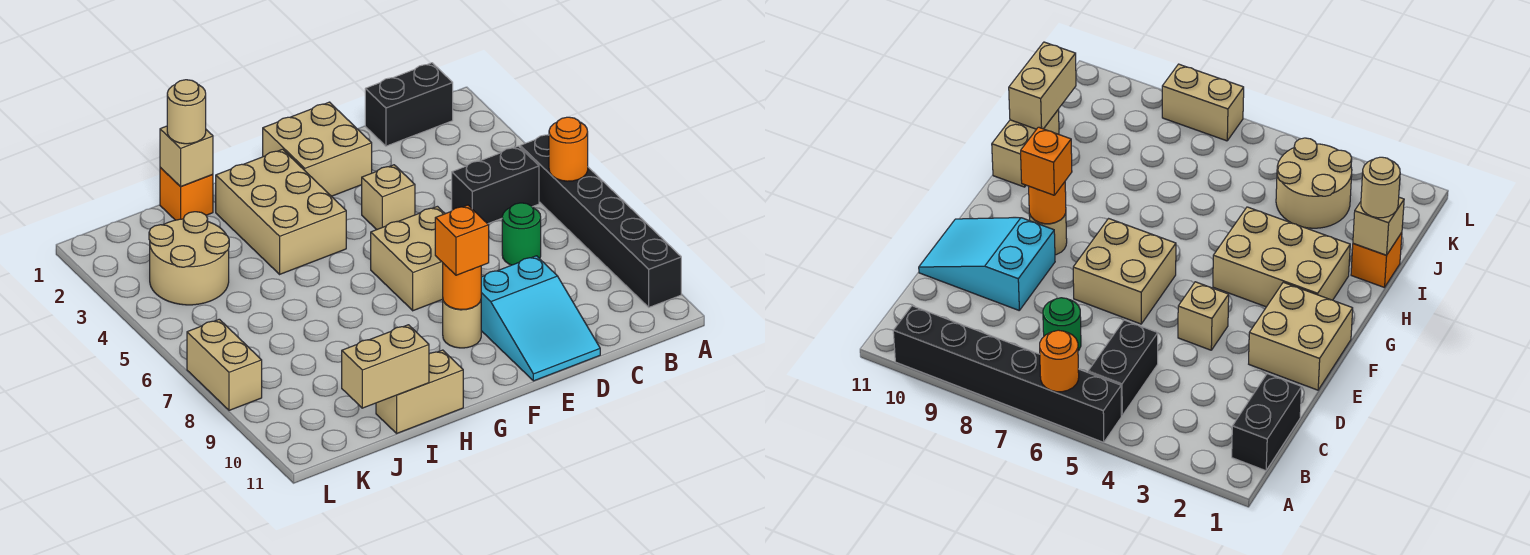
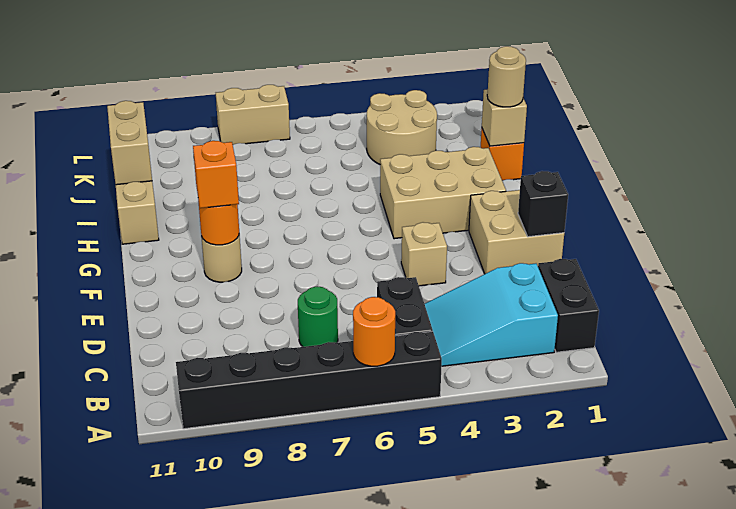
cyan slope D9:E11 level 1 top 9 -> cyan slope B2:C4 level 1 top 2
none -> black brick E1 level 2
tan brick E6:F7 level 1 -> none

